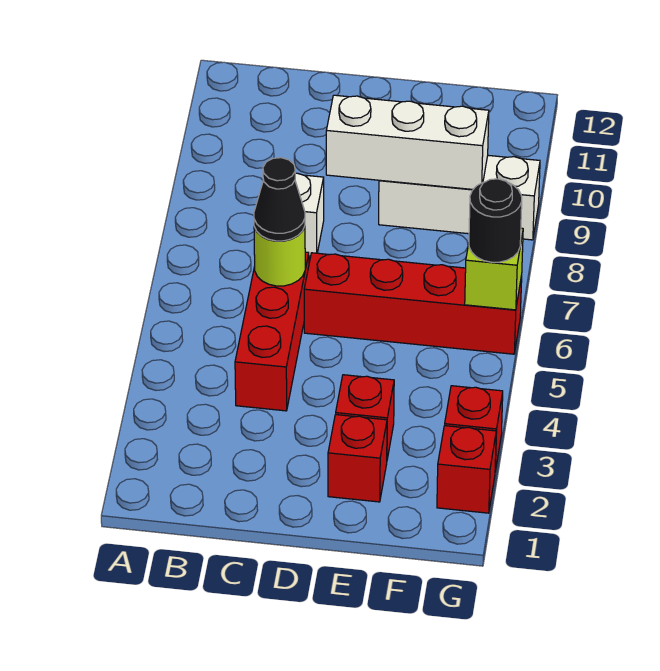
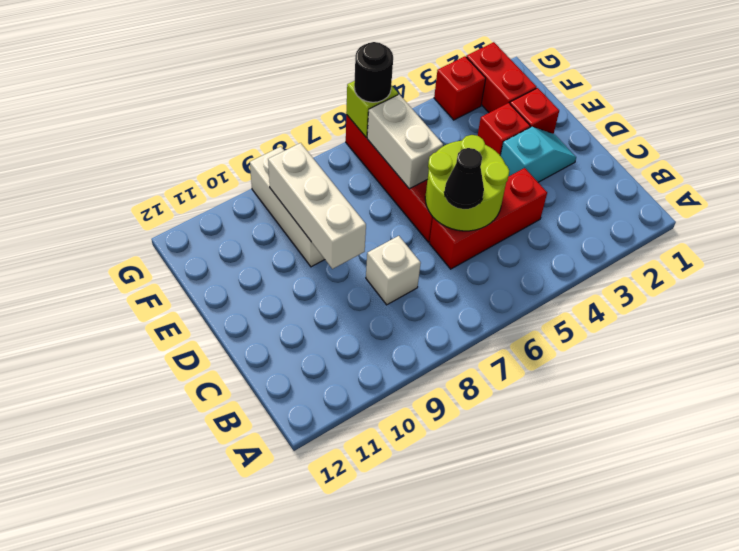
lime round brick C6 level 2 -> lime round brick C5:D6 level 2
none -> cyan slope D2:D3 level 1 top 3
none -> white brick E6:F6 level 2
red brick G2 level 1 -> red brick F2:G2 level 1

